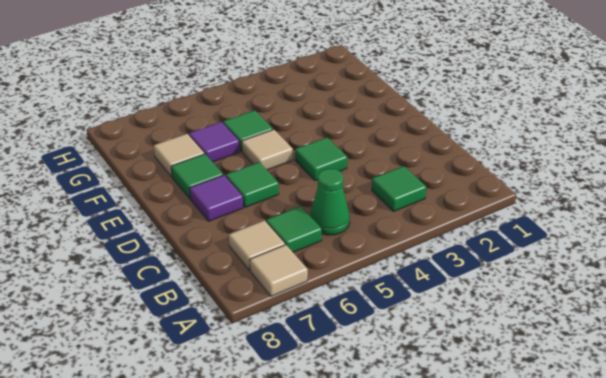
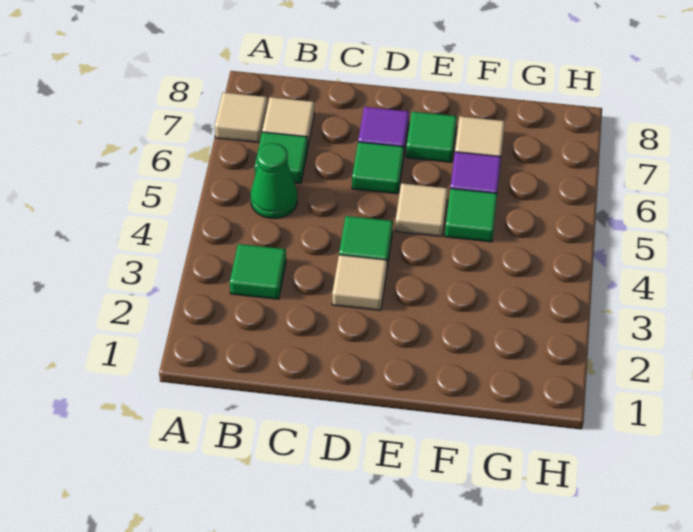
none -> tan tile D3 level 1

